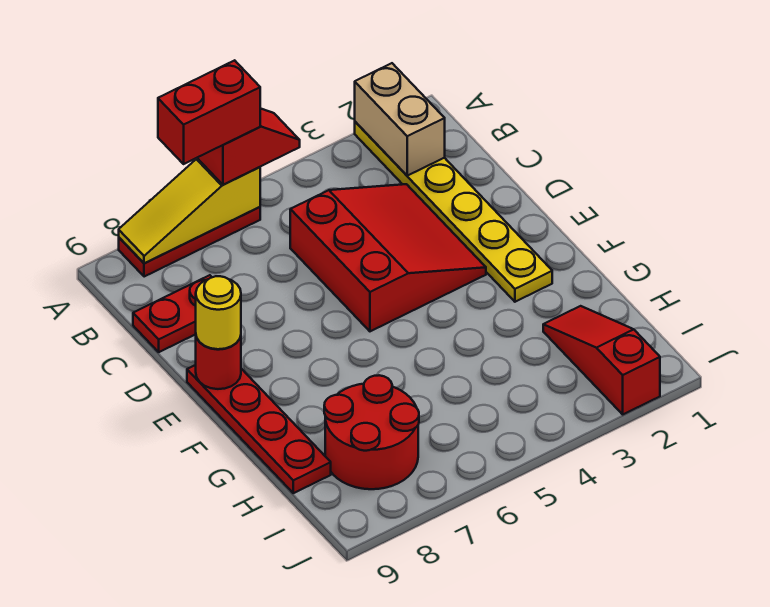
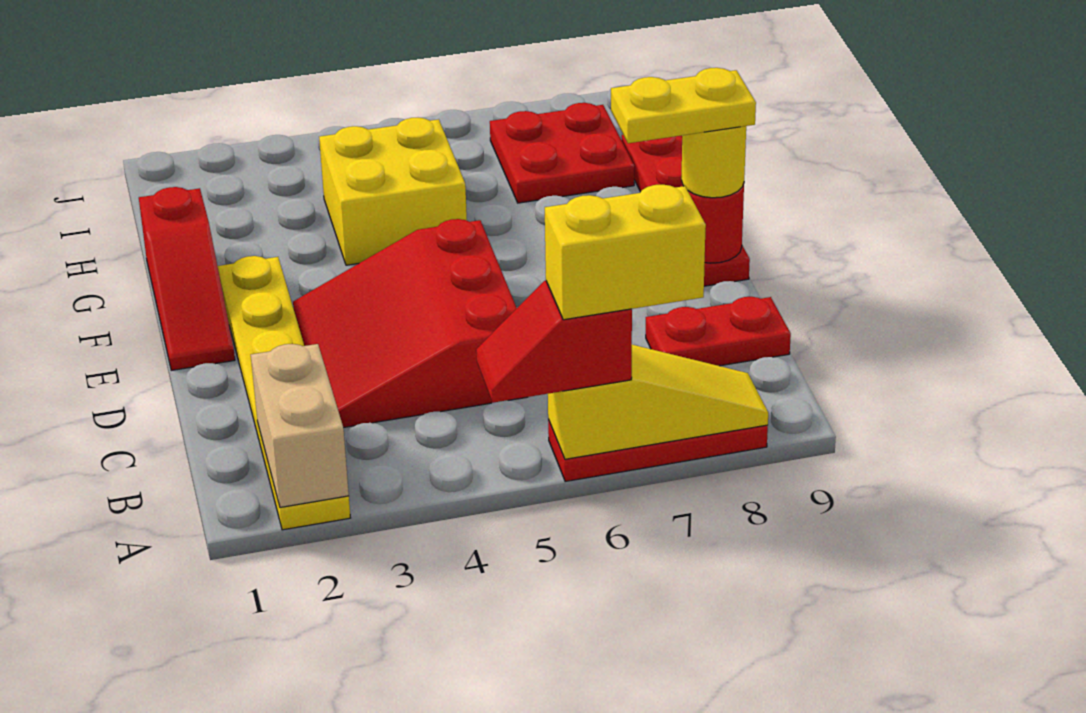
red brick A6:A7 level 4 -> yellow brick A6:A7 level 4
none -> yellow plate E8:E9 level 4
none -> yellow brick G4:H5 level 1
red slope H2:J2 level 1 top J -> red slope E1:G1 level 1 top G
red round brick H7:I8 level 1 -> red plate H7:I8 level 1

